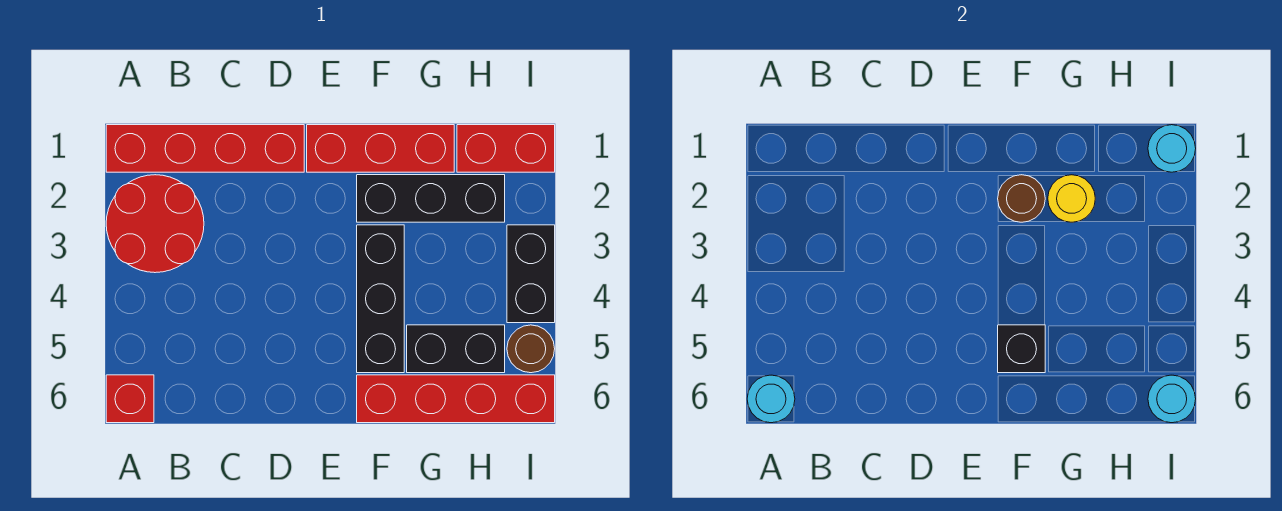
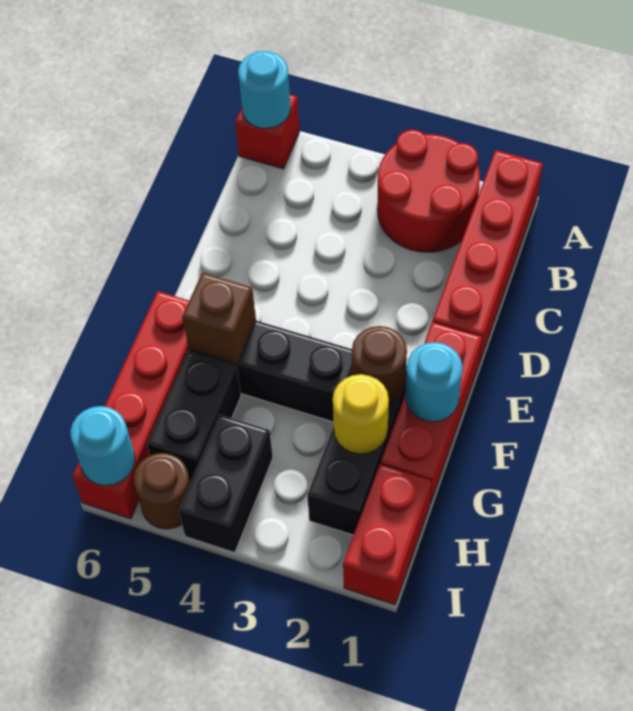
black brick F5 level 2 -> brown brick F5 level 2
cyan round brick I1 level 2 -> cyan round brick F1 level 2
black brick I3:I4 level 1 -> black brick H4:I4 level 1

